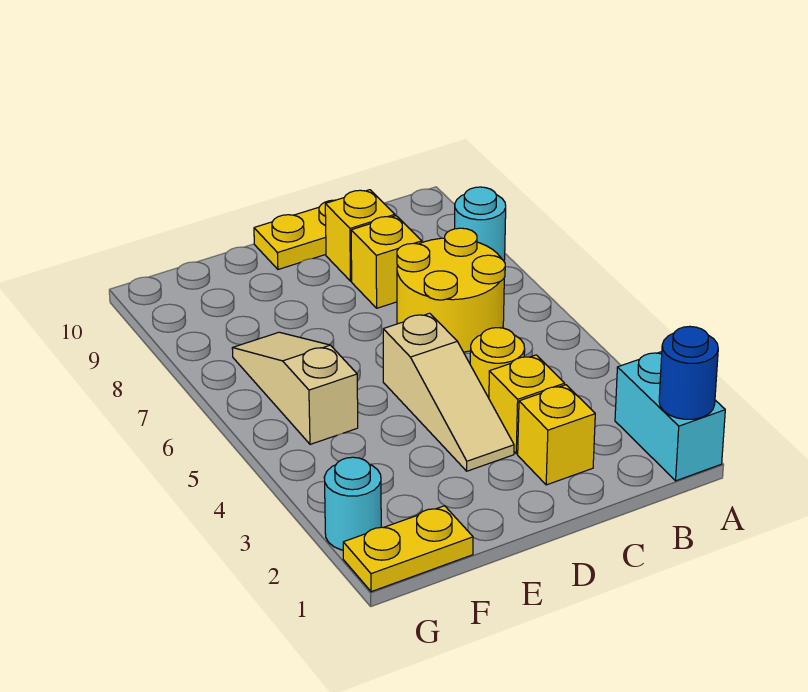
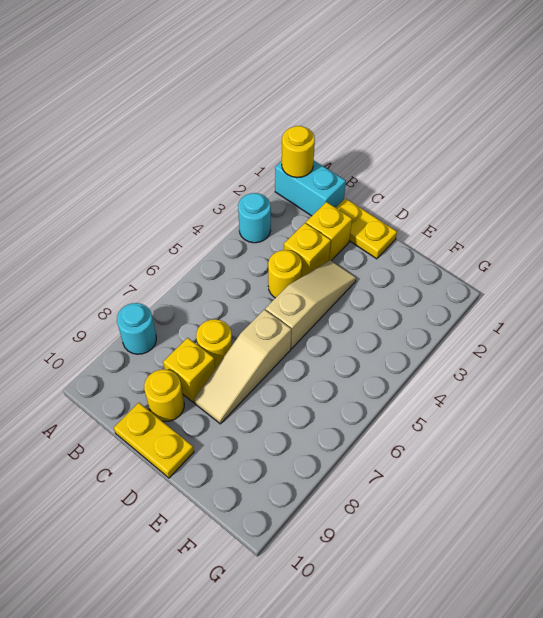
cyan brick A1:A2 level 1 -> cyan brick A1:B1 level 1
blue round brick A1 level 2 -> yellow round brick A1 level 2
yellow round brick B6:C7 level 1 -> yellow round brick C7 level 1
yellow brick C9 level 1 -> yellow round brick C9 level 1
yellow plate F1:G1 level 1 -> yellow plate C1:D1 level 1
tan slope F5:F7 level 1 top 5 -> tan slope D6:D8 level 1 top 6
cyan round brick G2 level 1 -> cyan round brick A3 level 1

